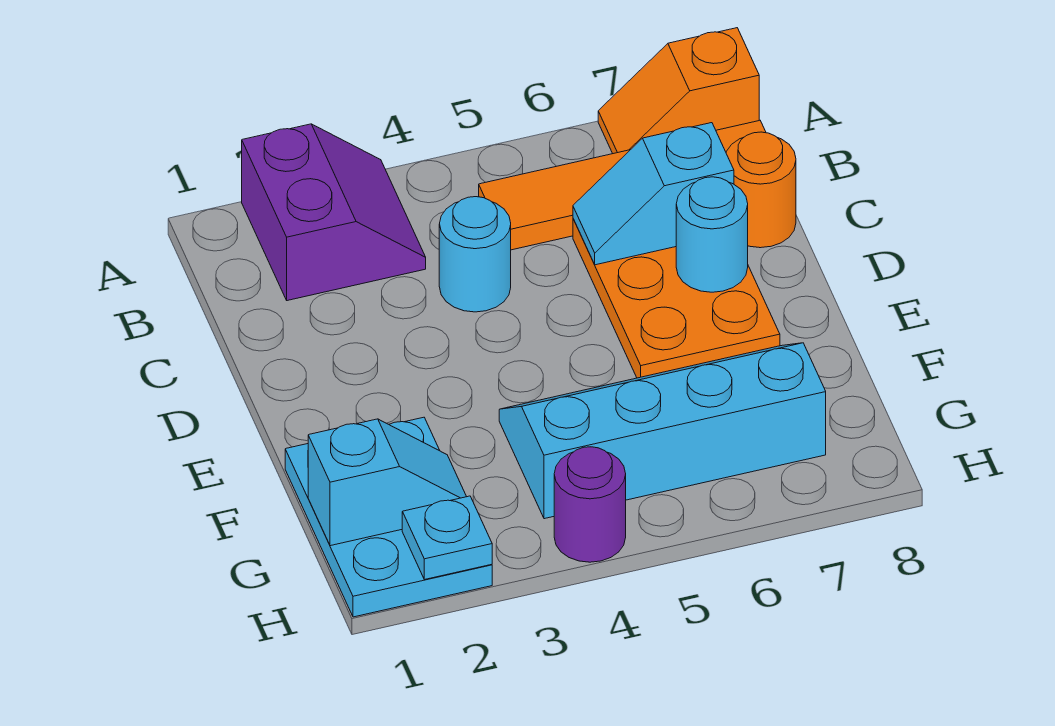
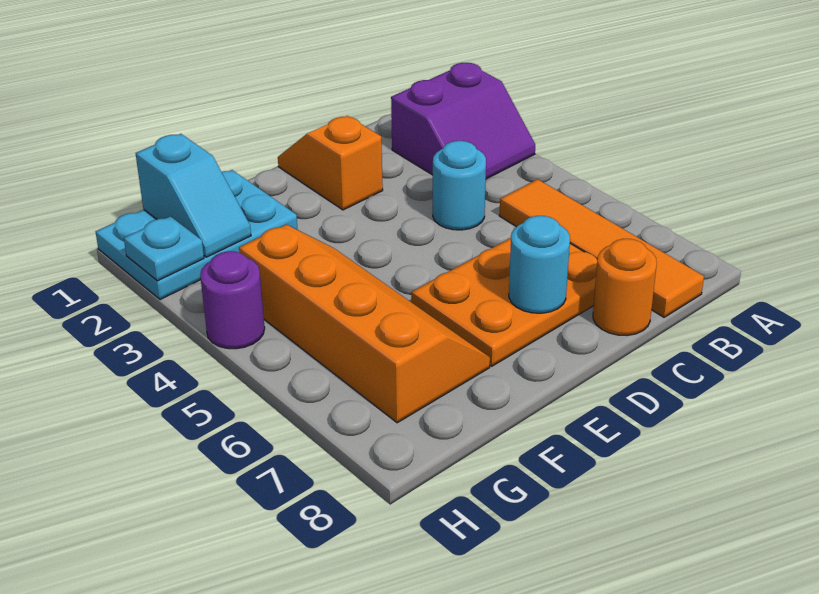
orange slope A7:A8 level 1 top 8 -> orange slope D1:D2 level 1 top 2
cyan slope C6:C7 level 2 top 7 -> none
cyan slope F4:G7 level 1 top G -> orange slope F4:G7 level 1 top G

